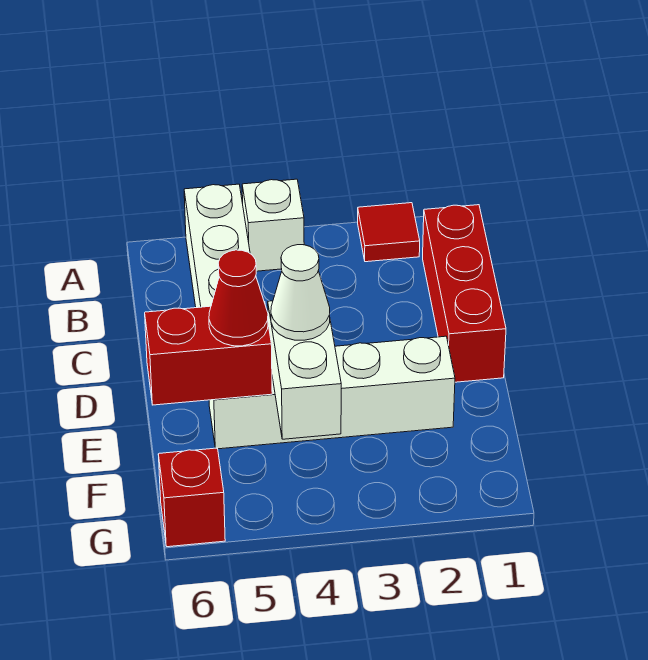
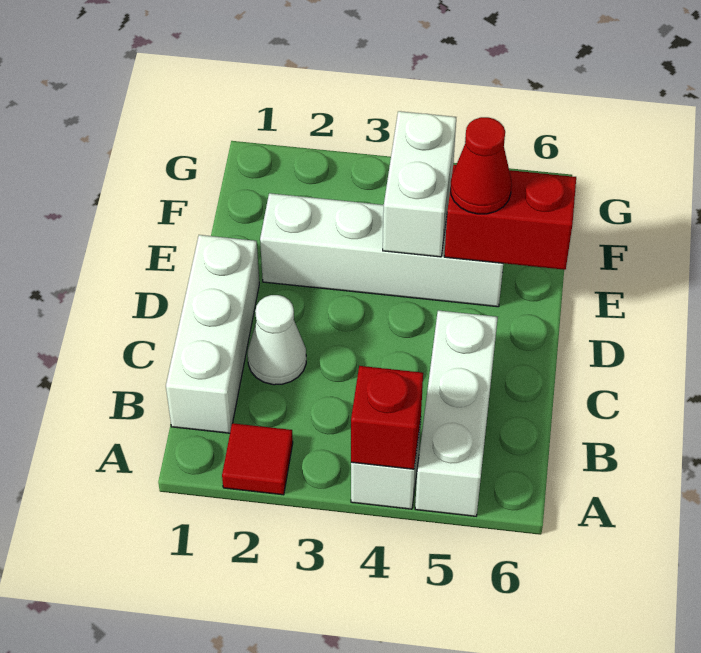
red brick B1:D1 level 1 -> white brick B1:D1 level 1
white cone E4 level 3 -> white cone C2 level 1
red brick G6 level 1 -> red brick A4 level 2

